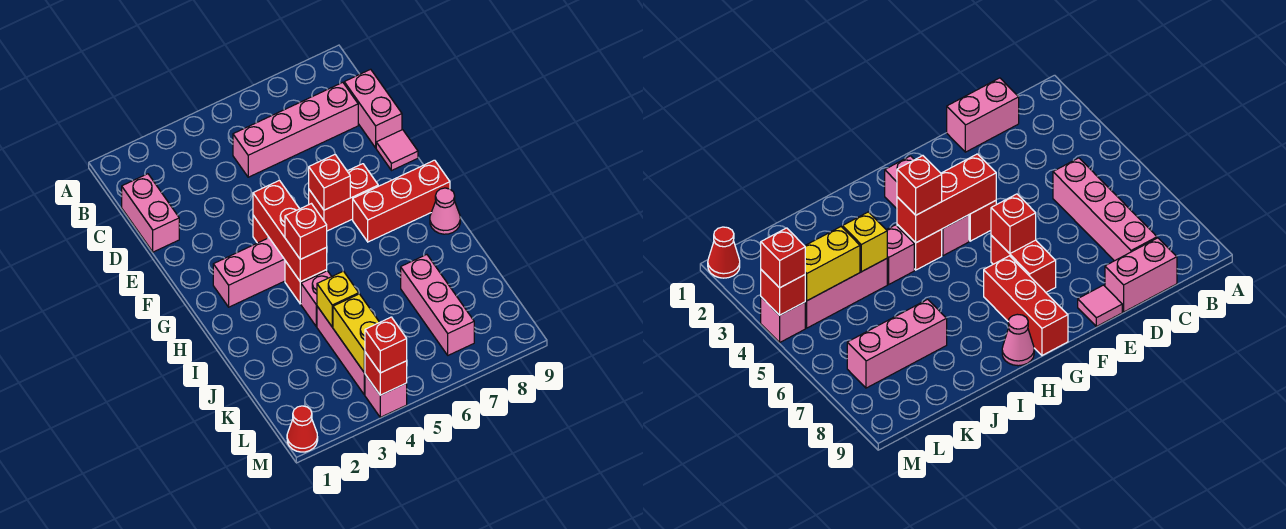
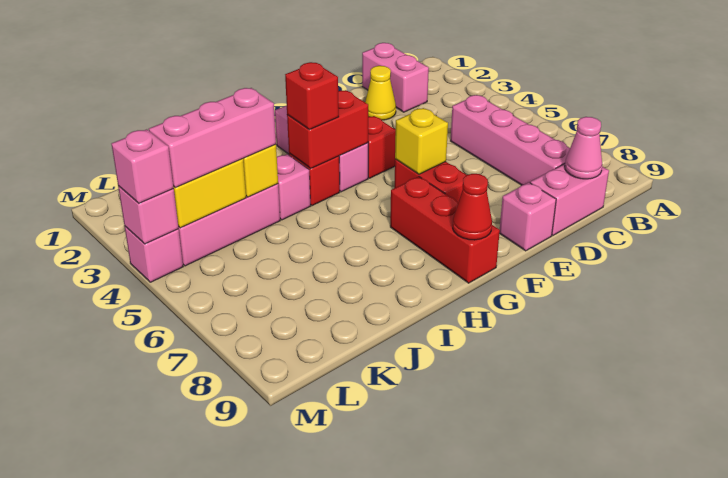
pink brick C1:D1 level 1 -> pink brick C1:C2 level 1
none -> yellow cone D2 level 1
pink tile E9 level 1 -> pink brick E9 level 1
red brick F4:H4 level 2 -> red brick G4:H4 level 2
red brick F6 level 2 -> yellow brick F6 level 2
pink cone H9 level 1 -> pink cone C9 level 2
pink brick J7:L7 level 1 -> pink brick J4:L4 level 3
red cone M1 level 1 -> red cone G9 level 2
red brick M4 level 2 -> pink brick M4 level 2
red brick M4 level 3 -> pink brick M4 level 3

